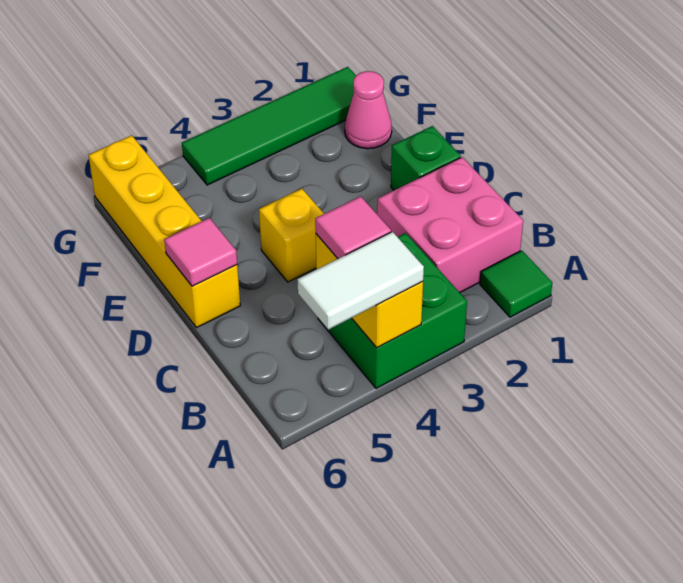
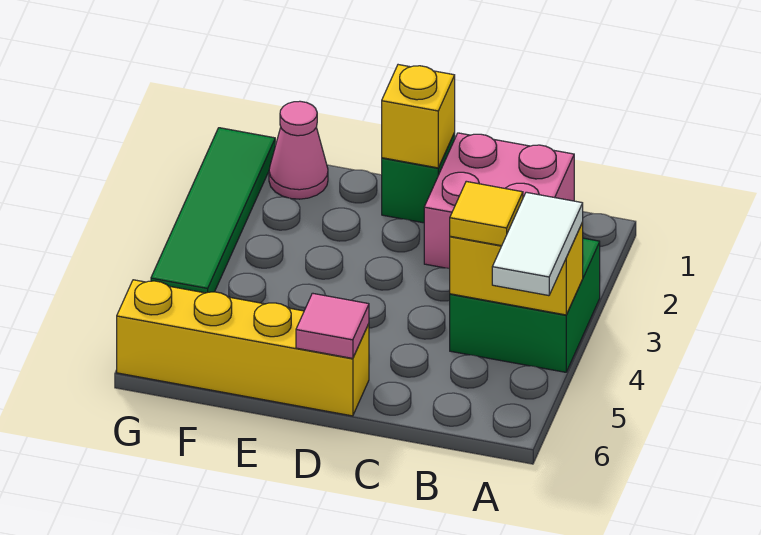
green tile A1 level 1 -> none
pink tile B4 level 3 -> yellow tile B4 level 3
yellow brick D4 level 1 -> yellow brick D1 level 2

